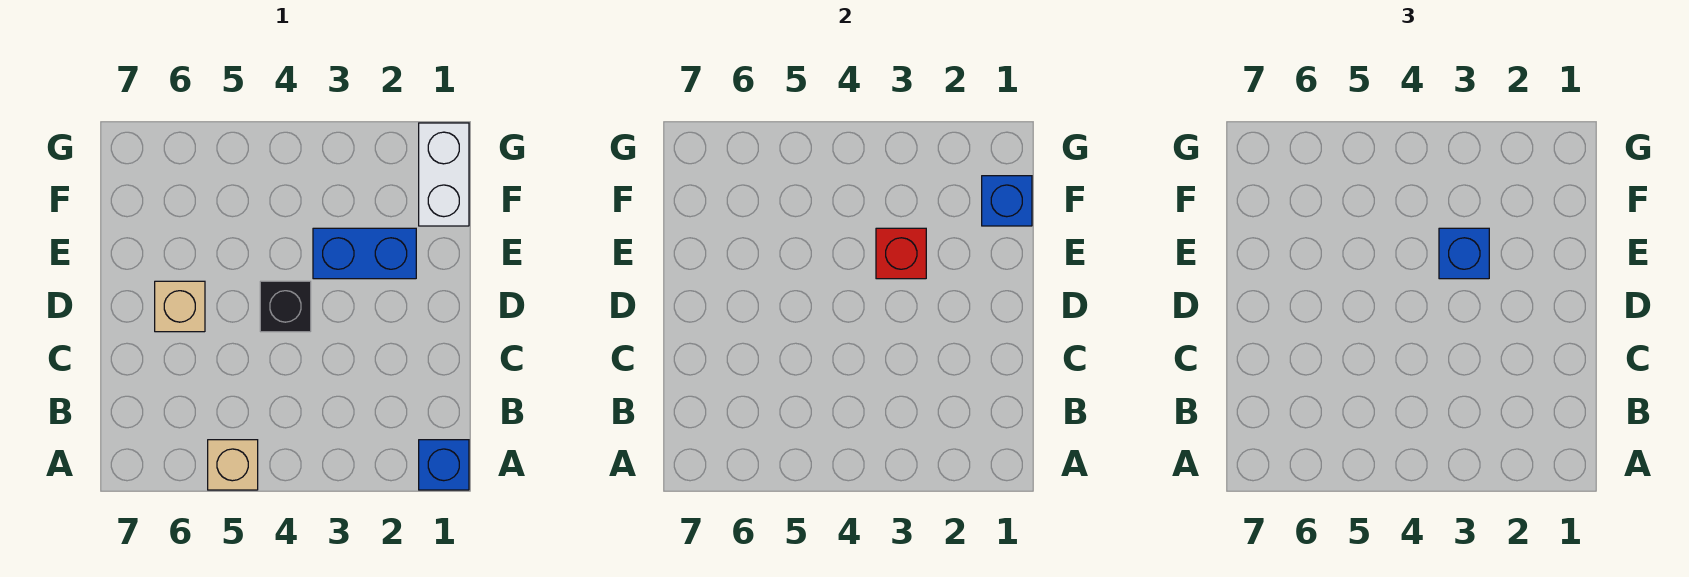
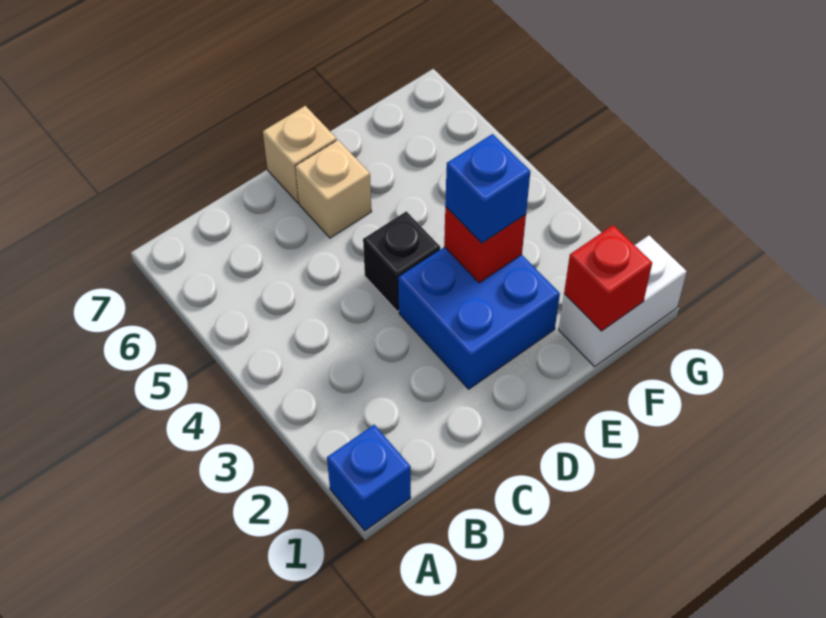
tan brick A5 level 1 -> tan brick D7 level 1
blue brick E2:E3 level 1 -> blue brick D2:E3 level 1
blue brick F1 level 2 -> red brick F1 level 2

